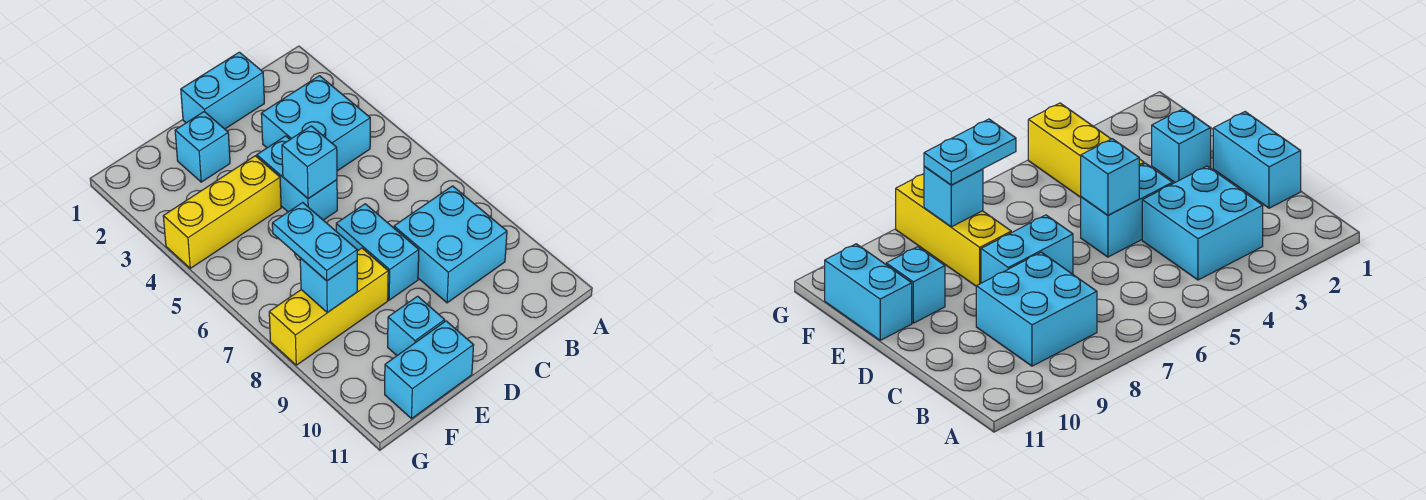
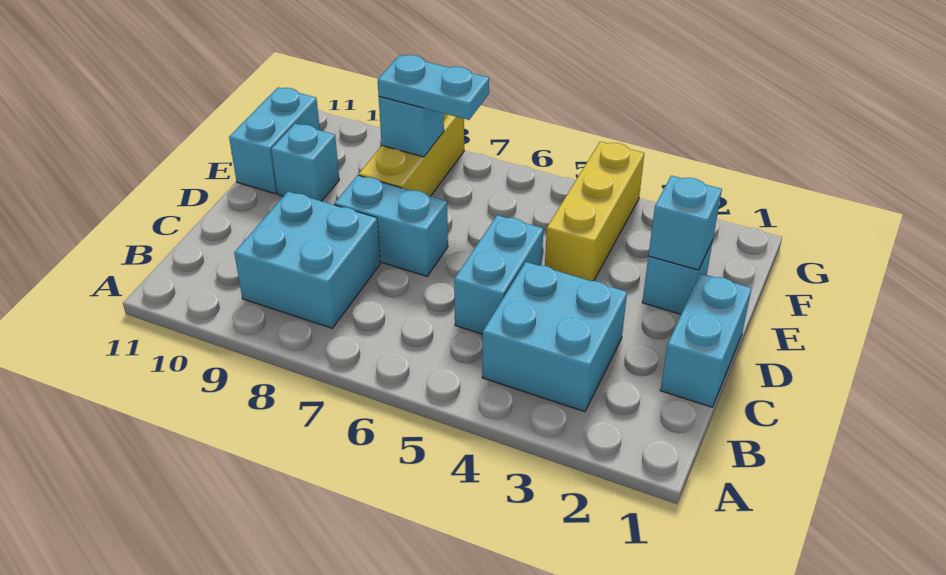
cyan brick D4:D5 level 1 -> cyan brick C5:D5 level 1
cyan brick D5 level 2 -> cyan brick E2 level 2

